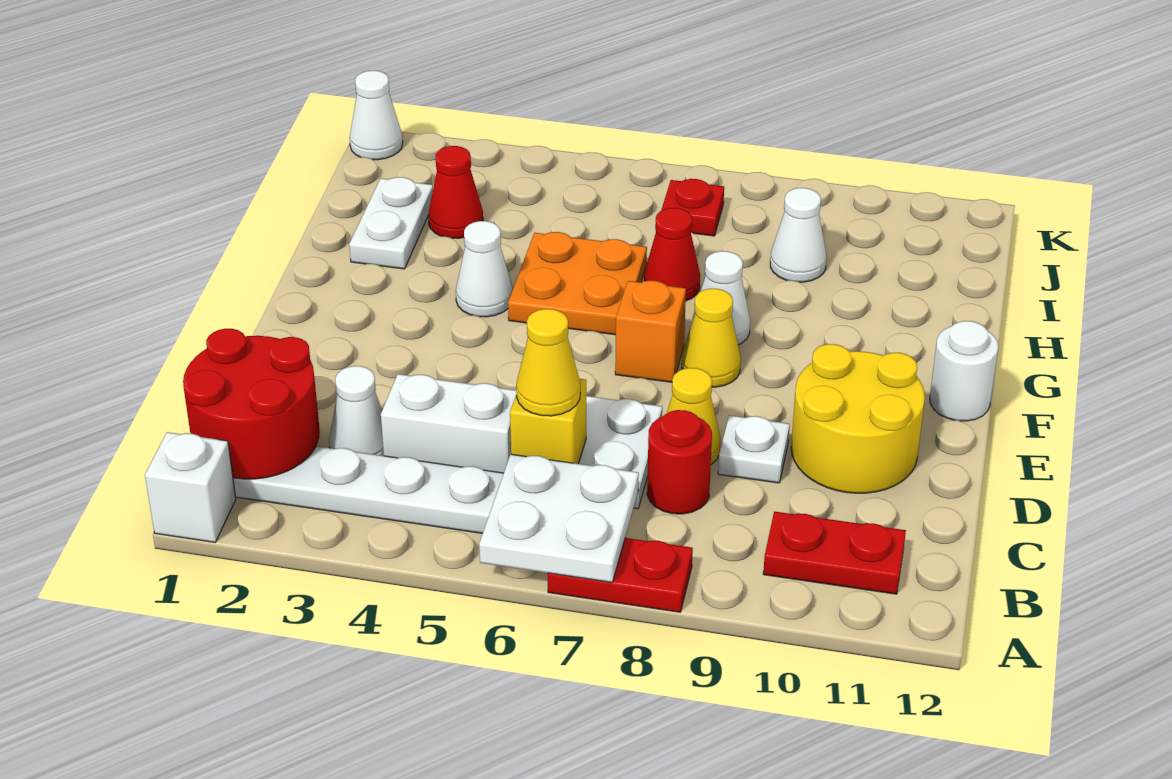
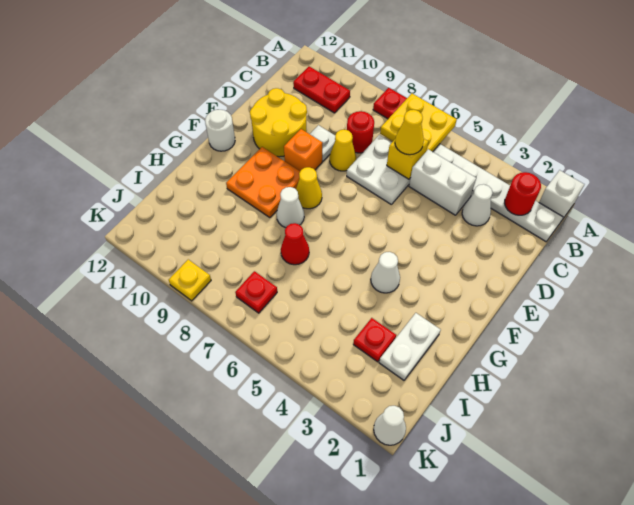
white plate A6:B7 level 2 -> yellow plate A6:B7 level 2
red round brick B1:C2 level 2 -> red round brick B2 level 2
orange brick F7 level 1 -> orange brick E9 level 1
orange plate G5:H6 level 1 -> orange plate F9:G10 level 1
red cone I3 level 1 -> red plate I3 level 1
white cone I9 level 1 -> none
none -> yellow plate K9 level 1

